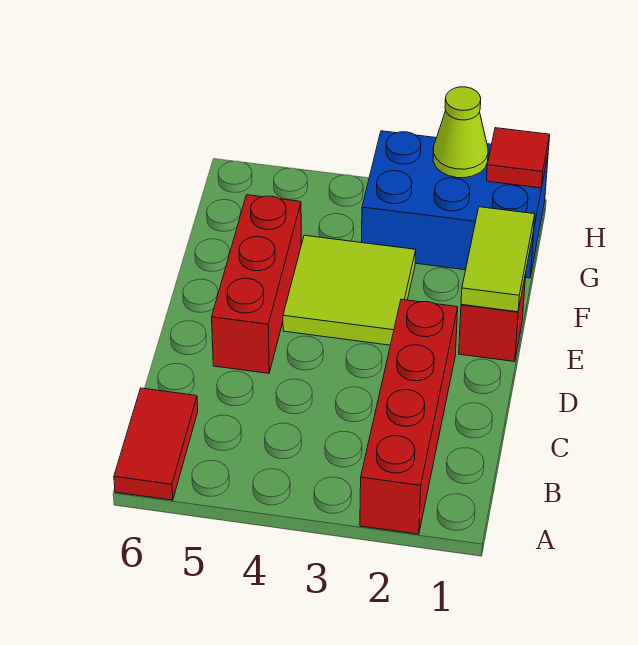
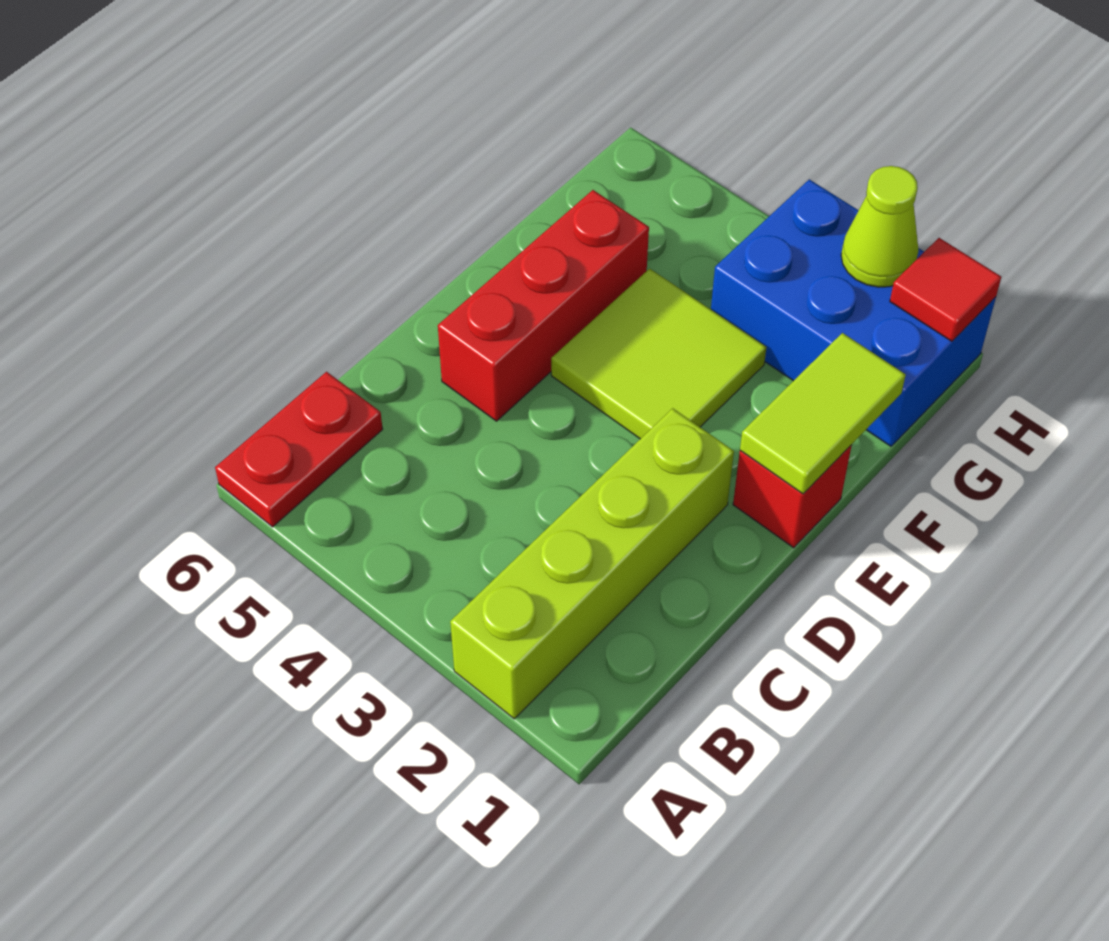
red brick A2:D2 level 1 -> lime brick A2:D2 level 1
red tile A6:B6 level 1 -> red plate A6:B6 level 1

